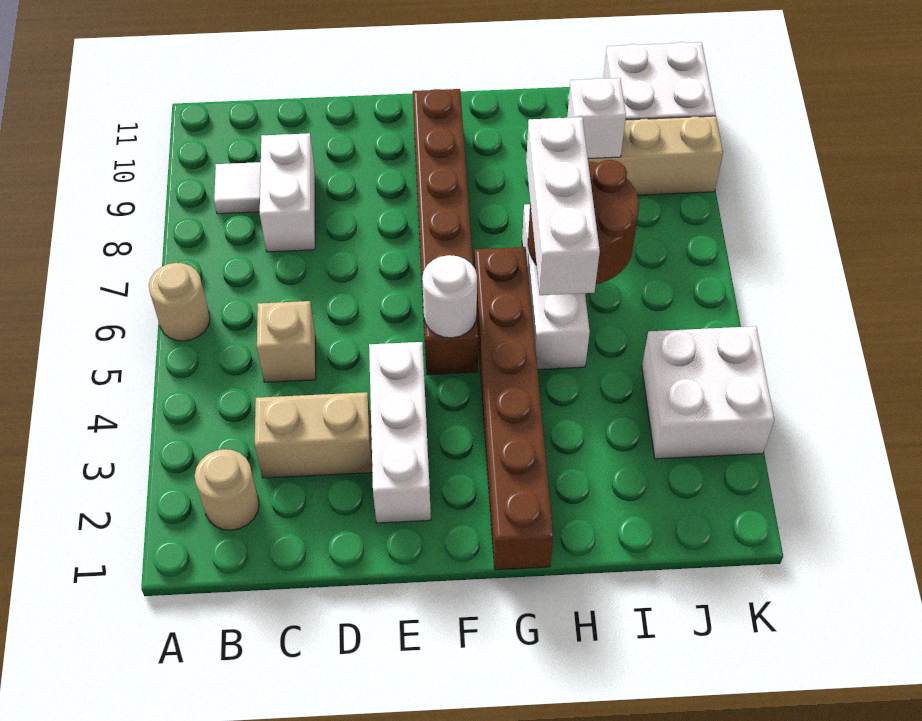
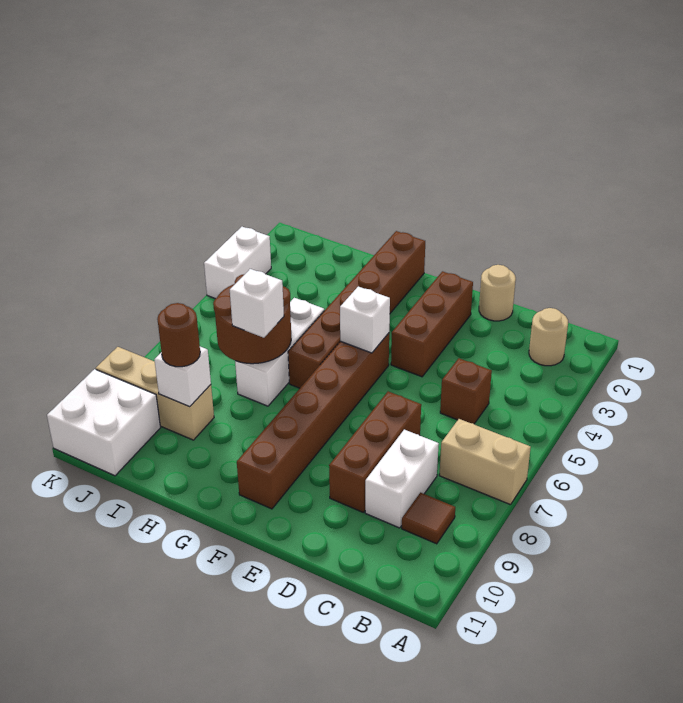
tan round brick A6 level 1 -> tan round brick D1 level 1
white tile B9 level 1 -> brown tile B9 level 1
tan brick C3:D3 level 1 -> tan brick A7:B7 level 1
tan brick C5 level 1 -> brown brick C5 level 1
none -> brown brick D7:D9 level 1
white brick E2:E4 level 1 -> brown brick E2:E4 level 1
white round brick F5 level 2 -> white brick F5 level 2
white brick H5:H7 level 3 -> white brick H7 level 3
none -> brown round brick I9 level 3
white brick J3:K4 level 1 -> white brick K3:K4 level 1

